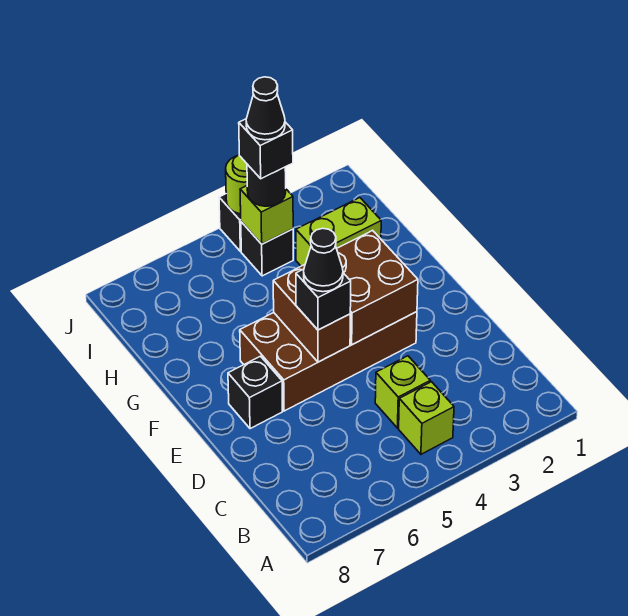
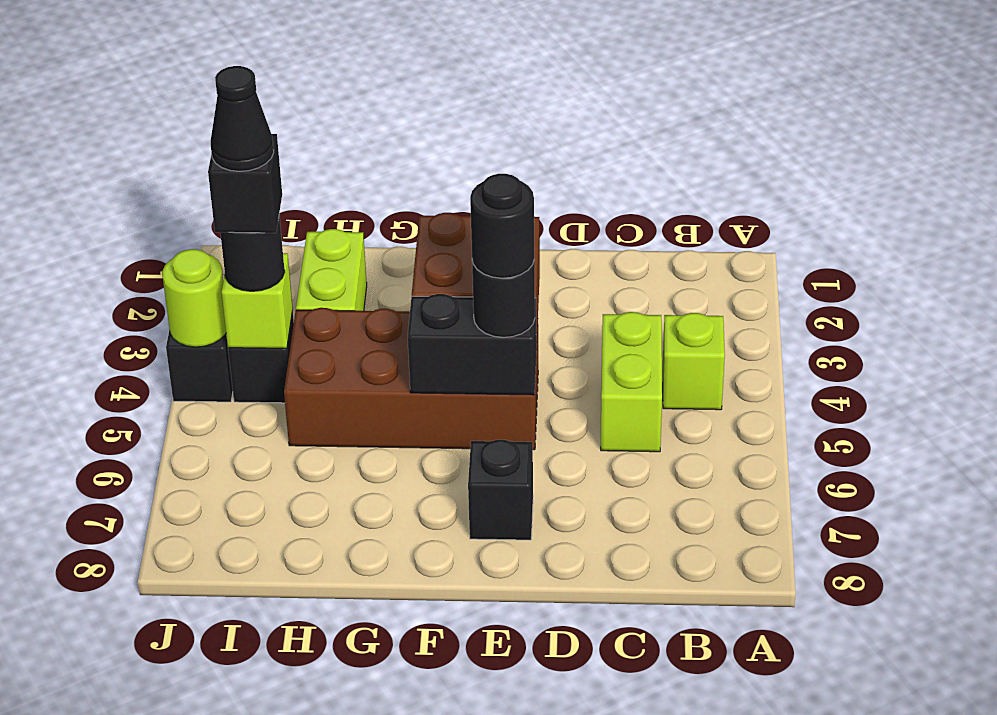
lime brick C4 level 1 -> lime brick C4:C5 level 1
brown brick E3:F6 level 1 -> brown brick E4:H5 level 1
brown brick E5:F5 level 2 -> black brick E5:F5 level 2
black brick E5 level 3 -> black round brick E5 level 3
black cone E5 level 4 -> black round brick E5 level 4

